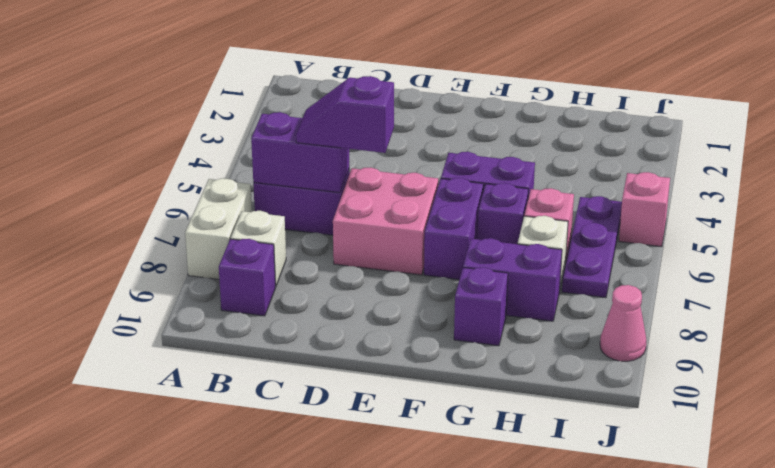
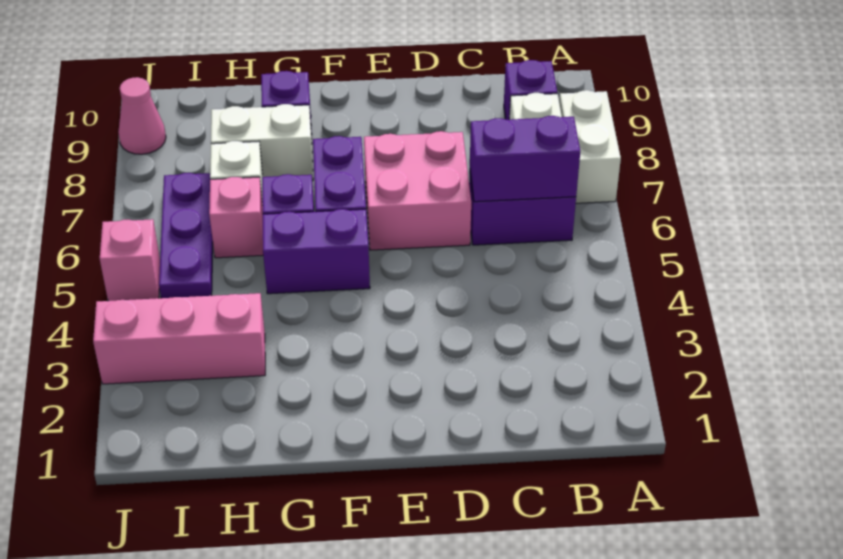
purple slope C6:D6 level 3 top D -> none
purple brick G8:H8 level 1 -> white brick G8:H8 level 1
none -> pink brick H3:J3 level 1

